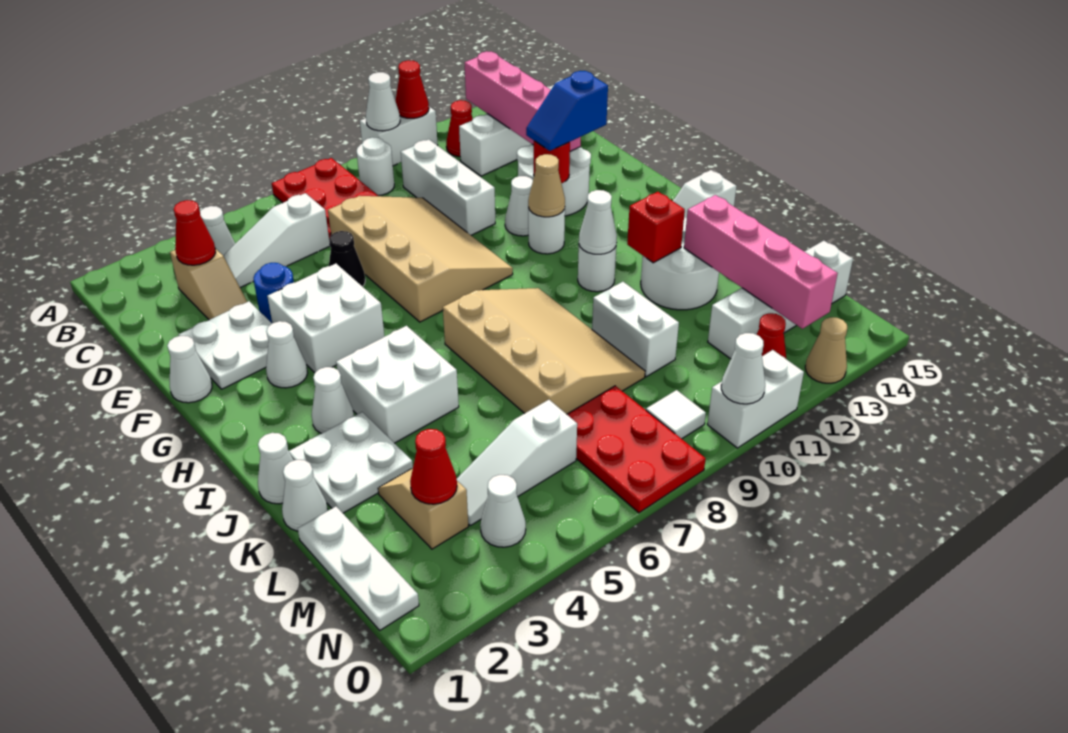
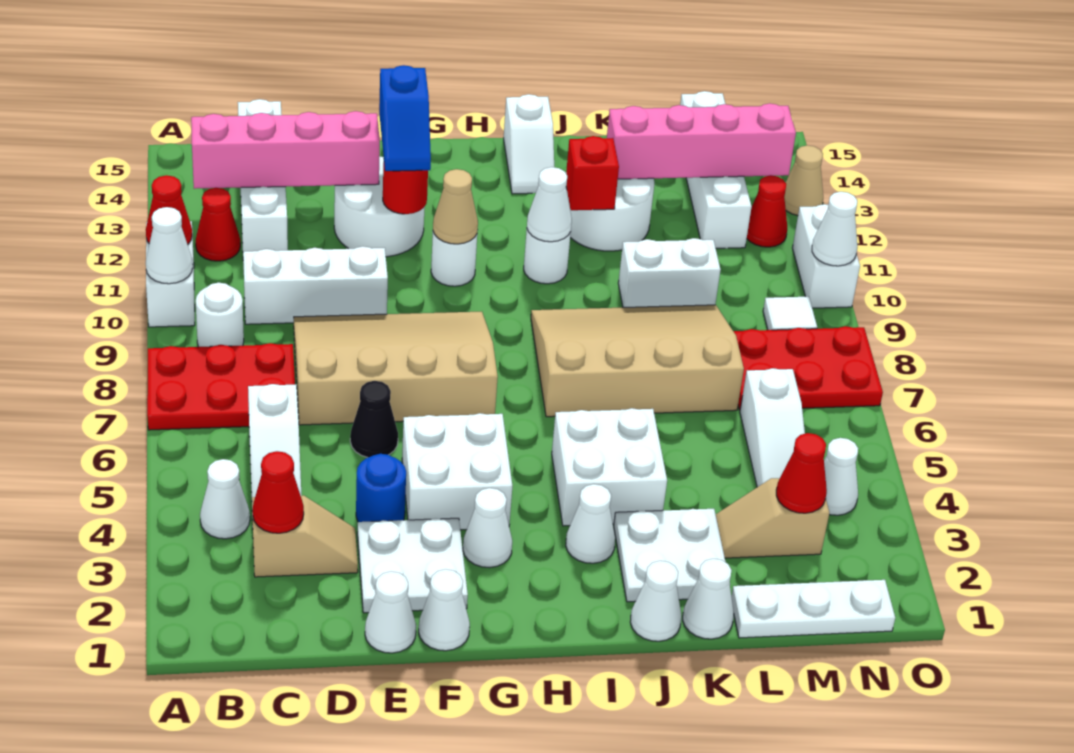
white cone F11 level 1 -> white cone E1 level 1

